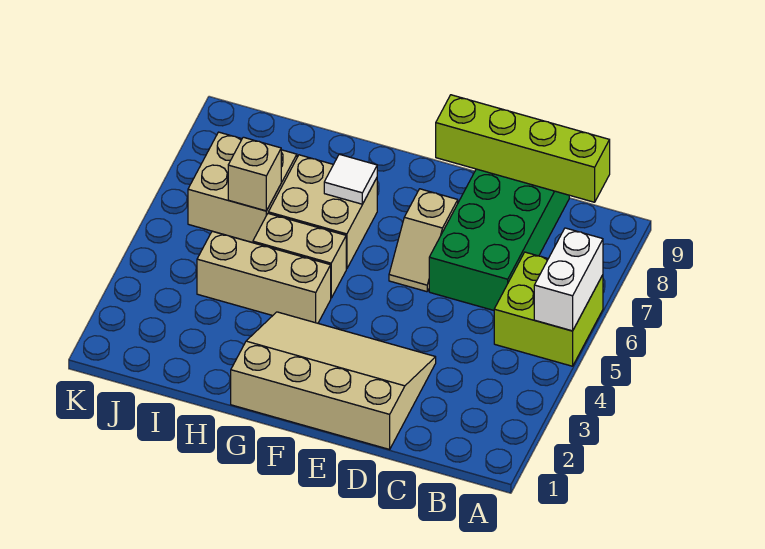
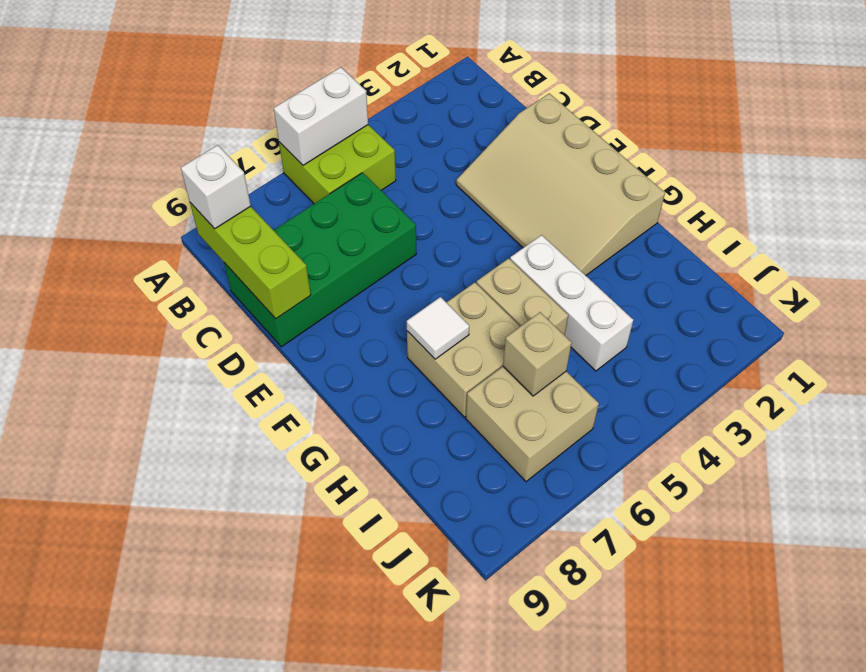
lime brick B9:E9 level 2 -> lime brick B9:D9 level 2
none -> white brick B9 level 3
tan slope E6:E7 level 1 top 7 -> none
tan brick G4:I4 level 1 -> white brick G4:I4 level 1

